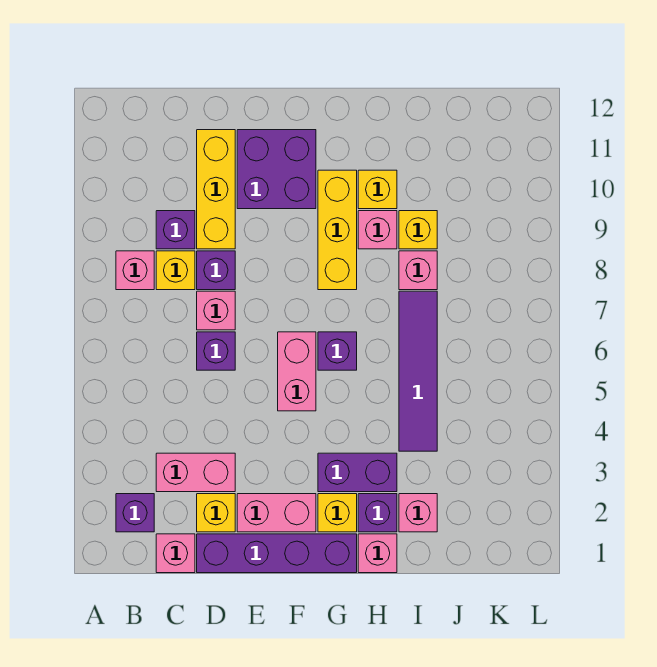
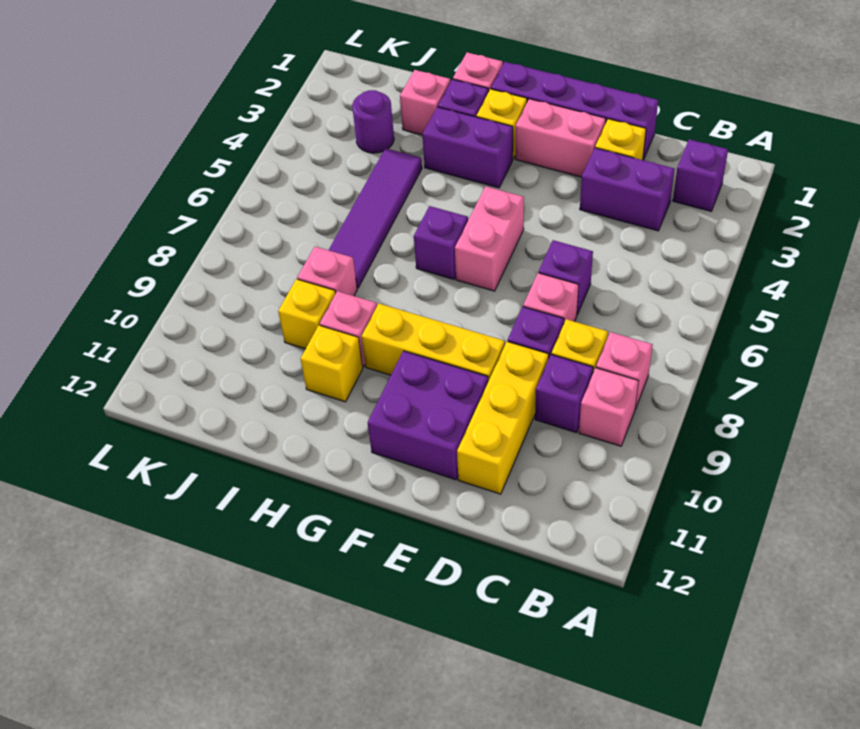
pink brick C1 level 1 -> pink brick B9 level 1
pink brick C3:D3 level 1 -> purple brick C3:D3 level 1
yellow brick G8:G10 level 1 -> yellow brick E9:G9 level 1
none -> purple round brick J3 level 1

